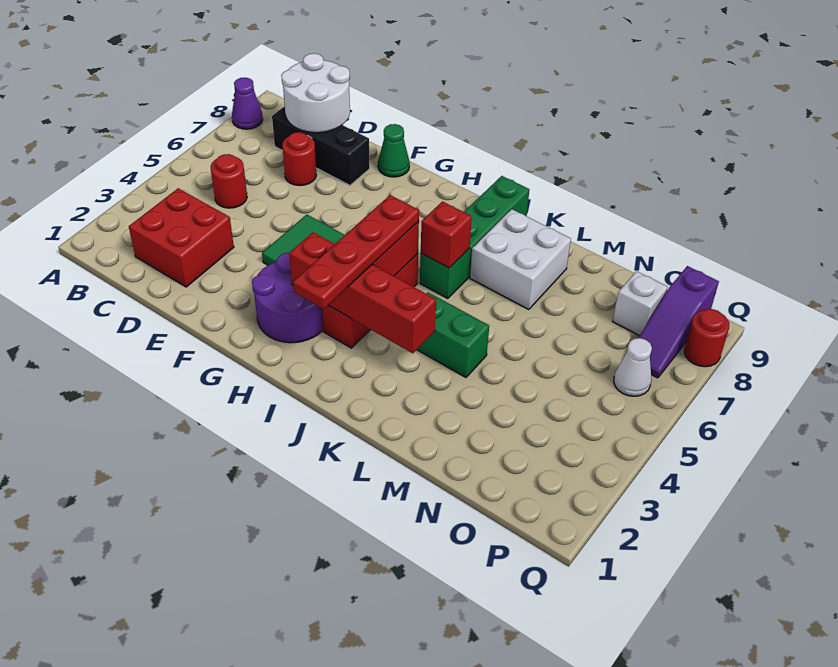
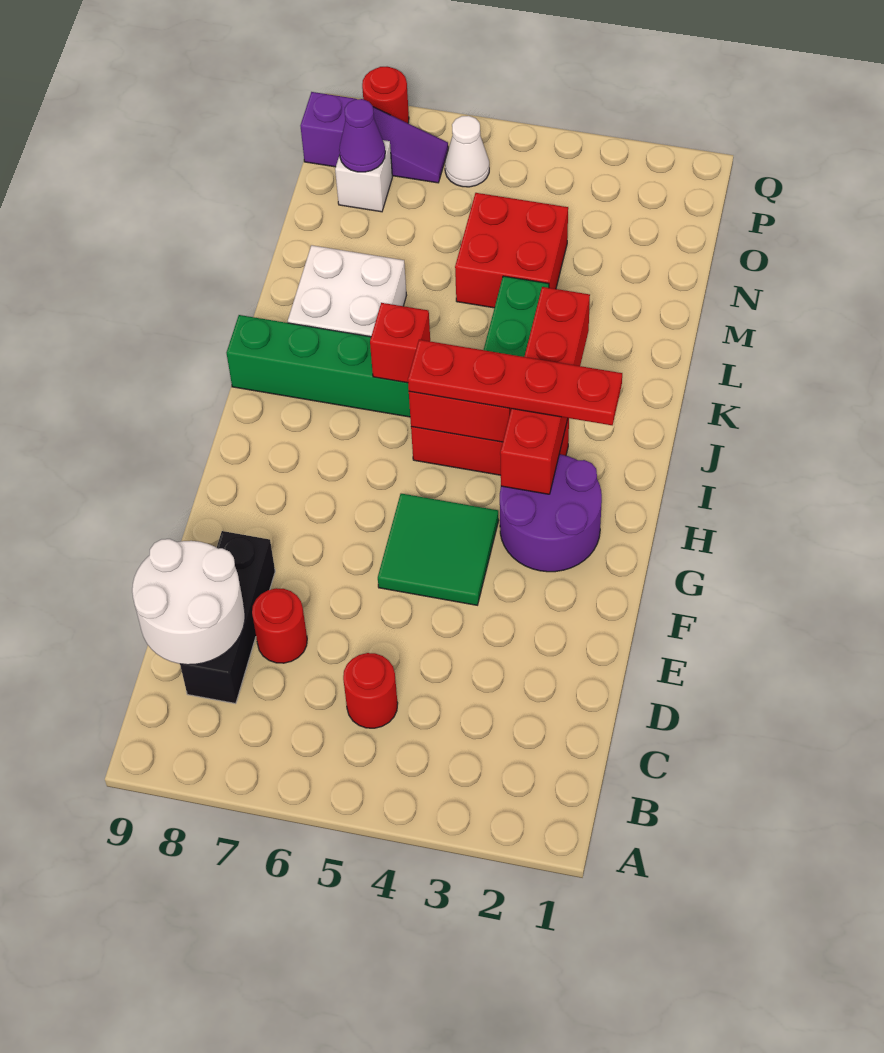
purple cone A8 level 1 -> purple cone O8 level 2
red brick C2:D3 level 1 -> red brick M4:N5 level 1
green cone F9 level 1 -> none

